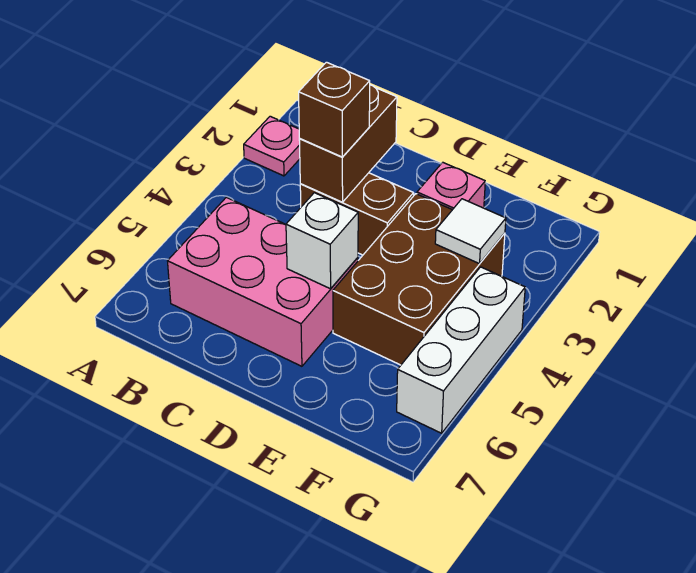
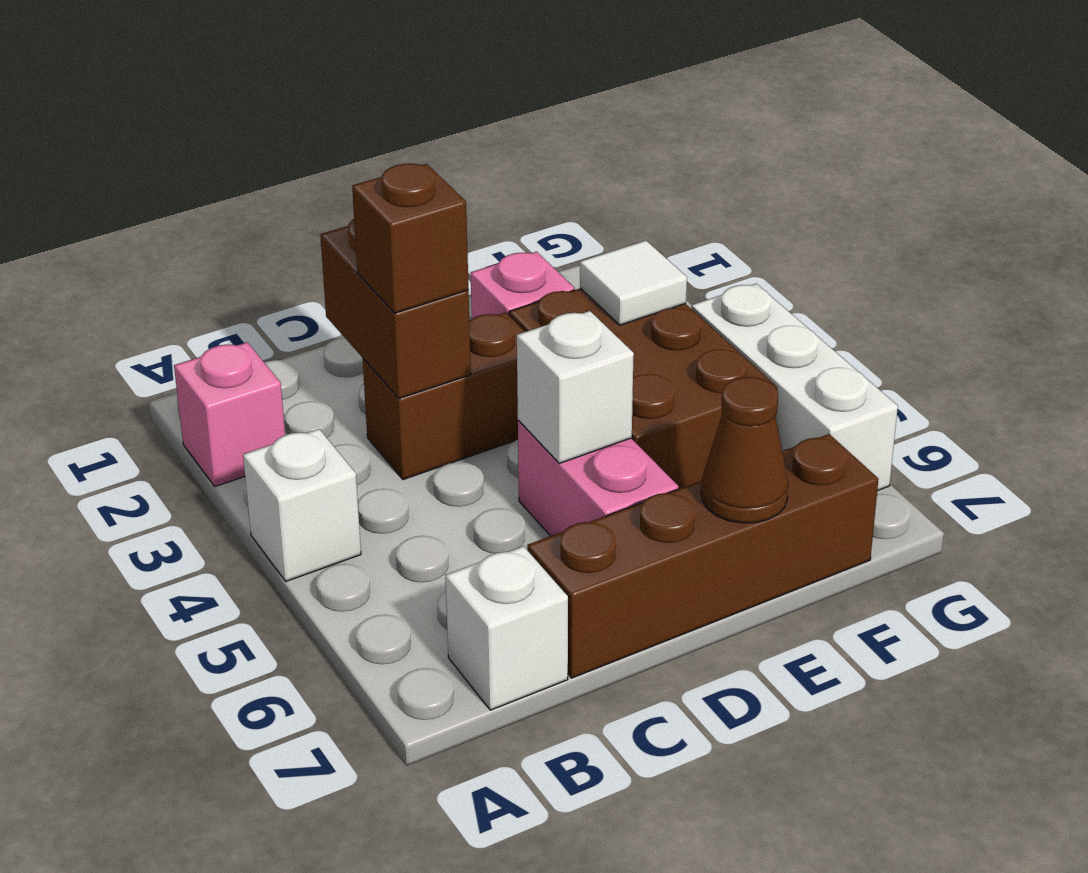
pink plate A2 level 1 -> pink brick A2 level 1
none -> white brick A4 level 1
pink brick B5:D6 level 1 -> pink brick D5:D6 level 1
none -> white brick B7 level 1
none -> brown brick C7:F7 level 1
none -> brown cone E7 level 2

